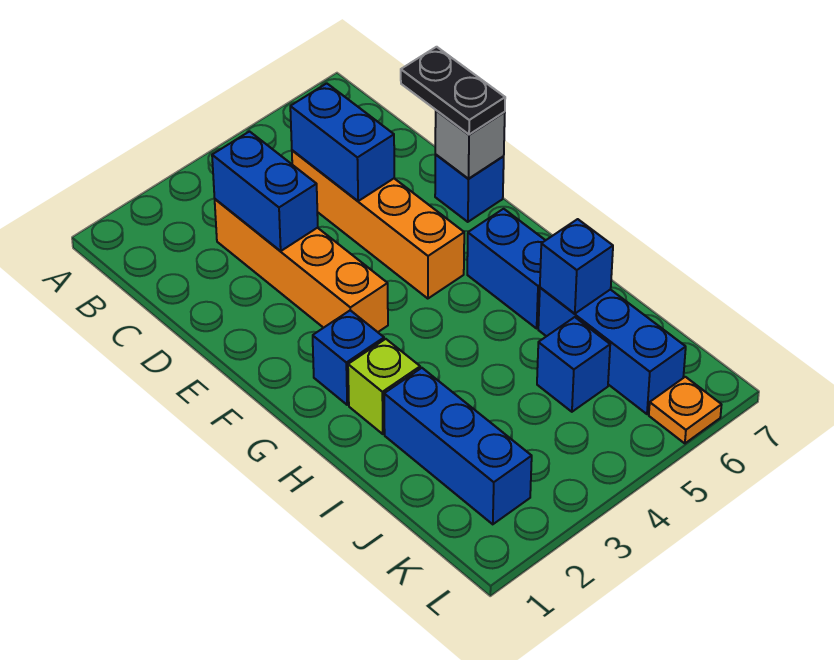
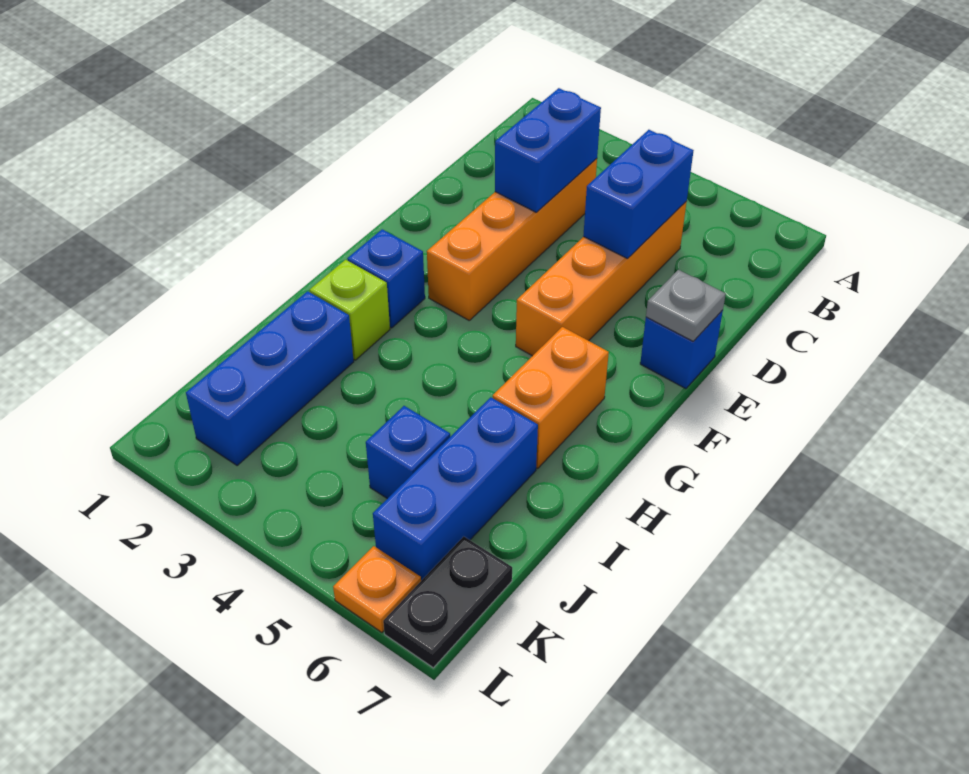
black plate D7:E7 level 3 -> black plate K7:L7 level 1
grey brick E7 level 2 -> grey plate E7 level 2
blue brick G6:H6 level 1 -> orange brick G6:H6 level 1
blue brick I6 level 2 -> none

